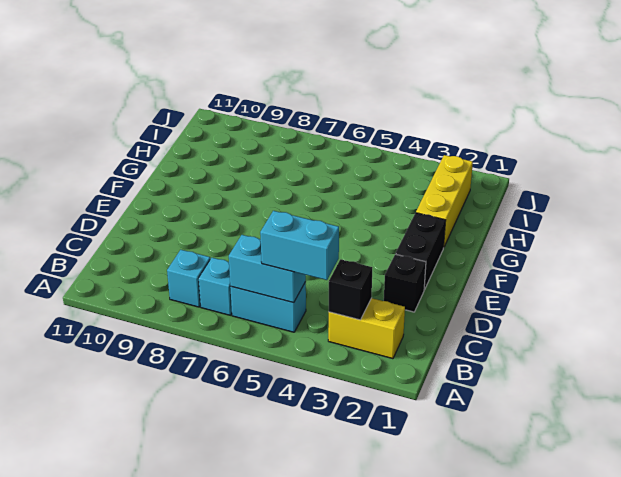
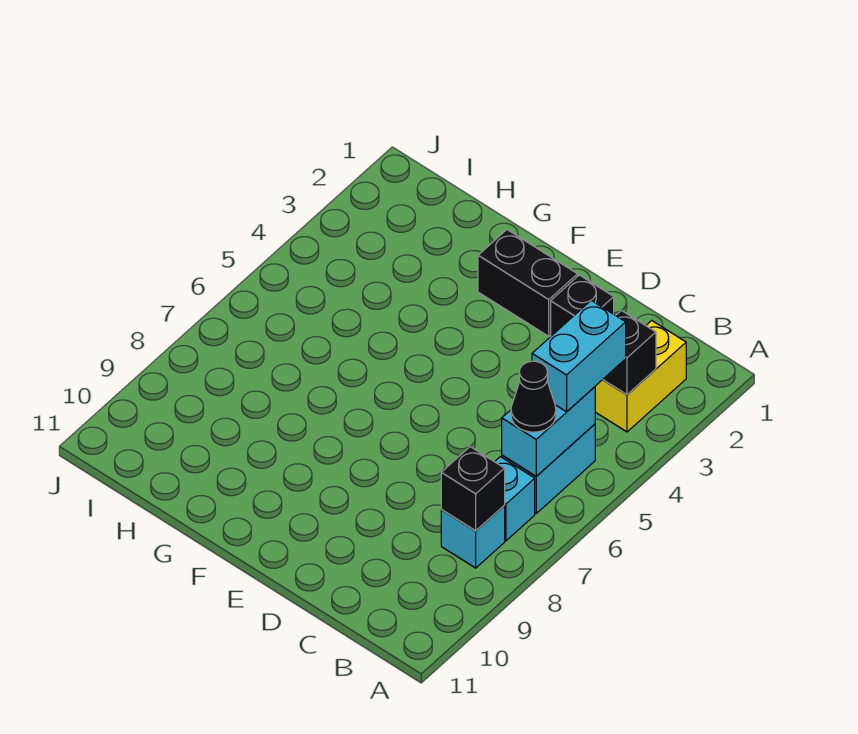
none -> black cone B6 level 3
none -> black brick B8 level 2
yellow brick G2:I2 level 1 -> none

